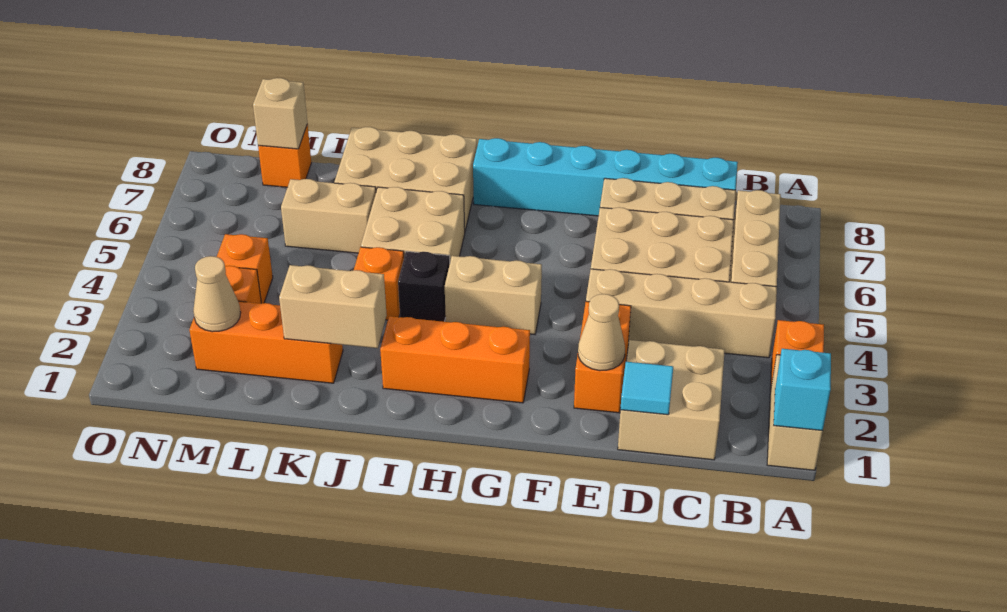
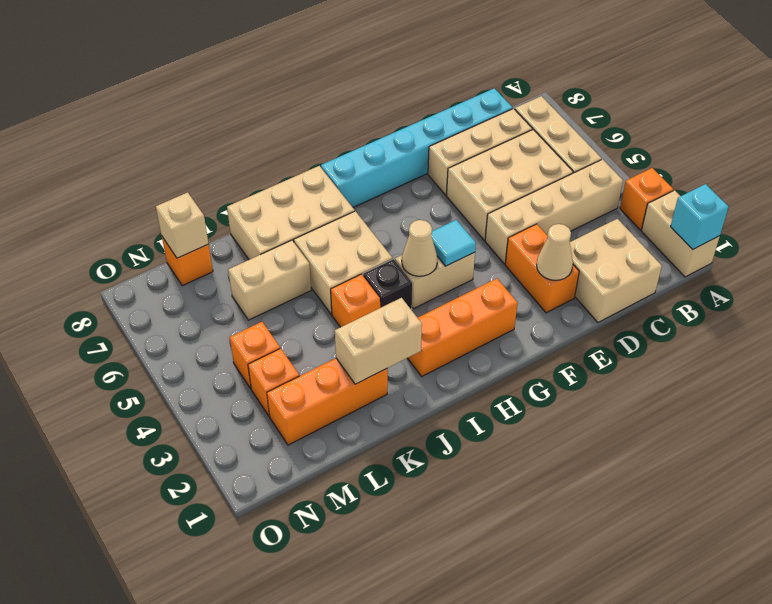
cyan tile D1 level 2 -> cyan tile G4 level 2
tan cone M2 level 2 -> tan cone H4 level 2

